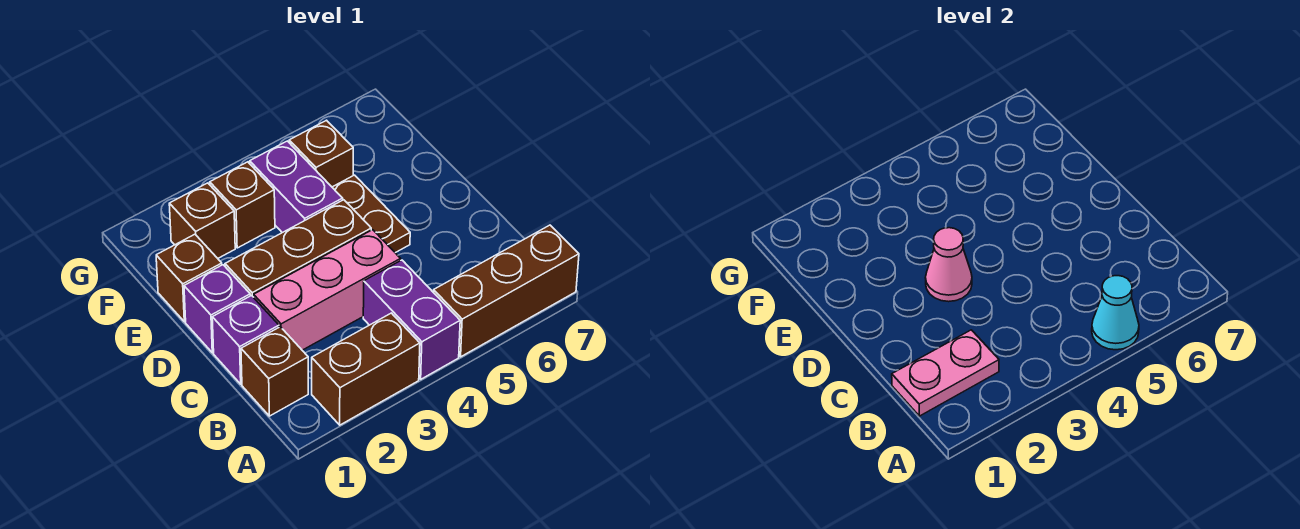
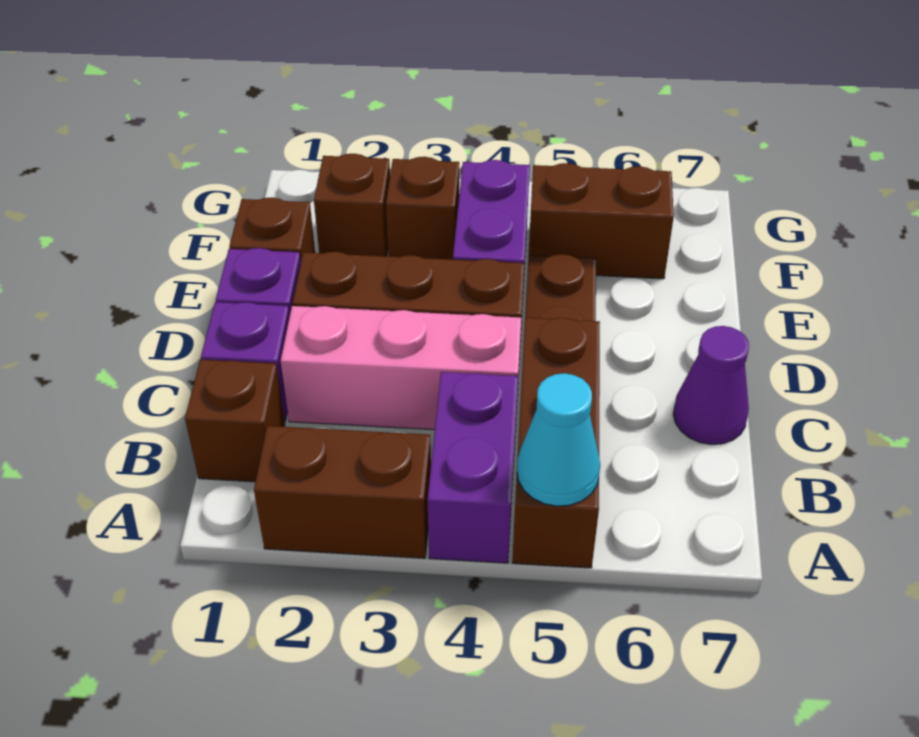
brown brick A5:A7 level 1 -> brown brick A5:C5 level 1
pink plate B1:B2 level 2 -> none
none -> purple cone C7 level 1
pink cone D3 level 2 -> none
brown brick F5 level 1 -> brown brick F5:F6 level 1

